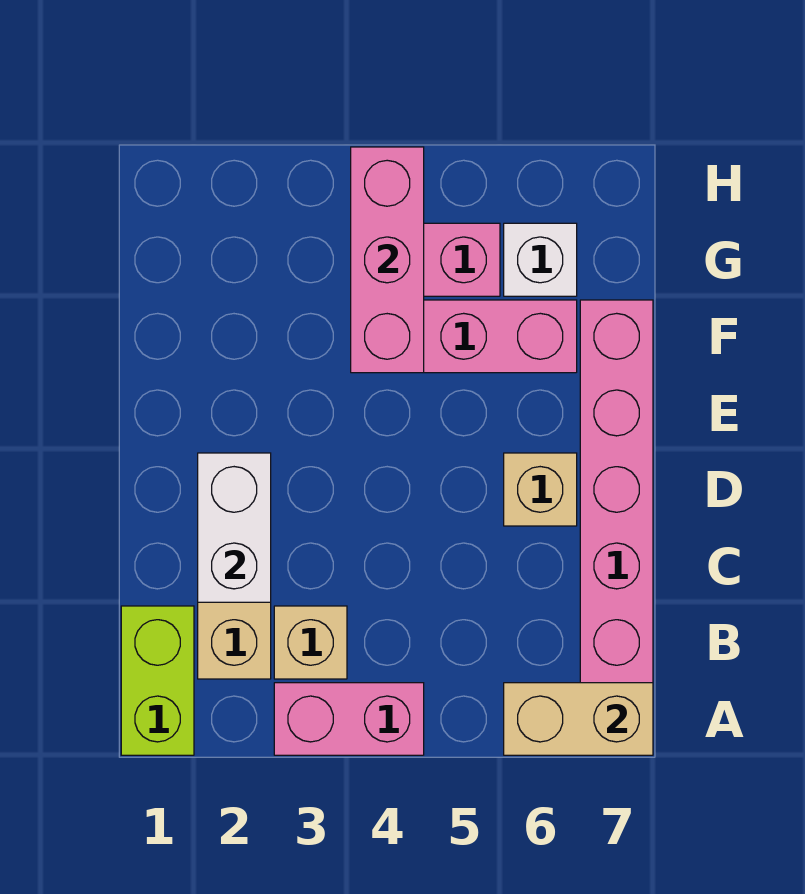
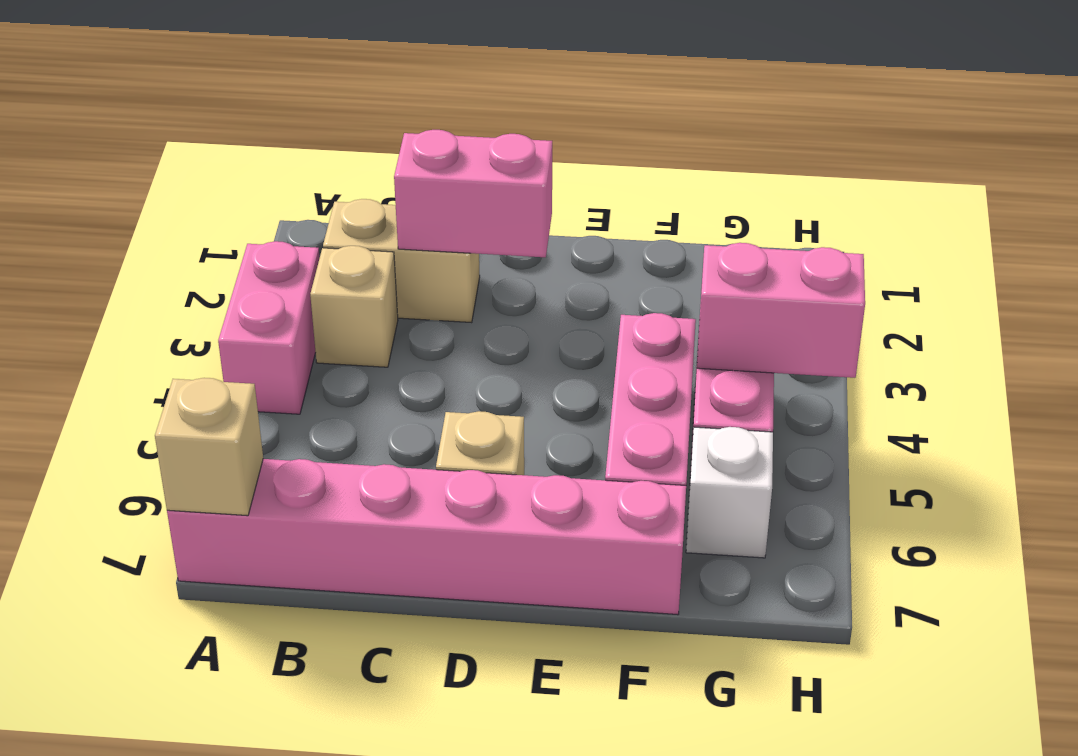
lime brick A1:B1 level 1 -> none
tan brick A6:A7 level 2 -> tan brick A7 level 2
white brick C2:D2 level 2 -> pink brick C2:D2 level 2
pink brick F4:H4 level 2 -> pink brick G4:H4 level 2

